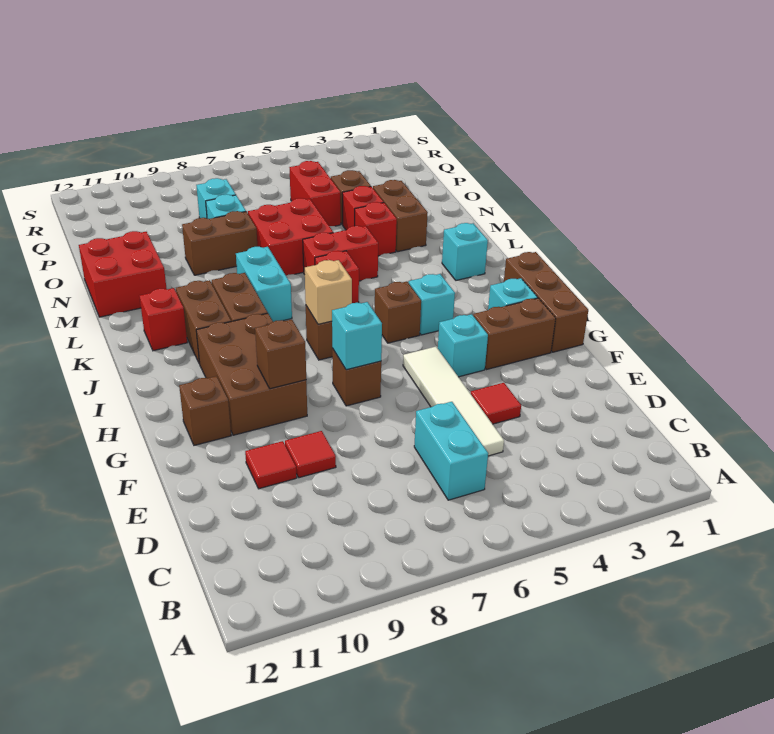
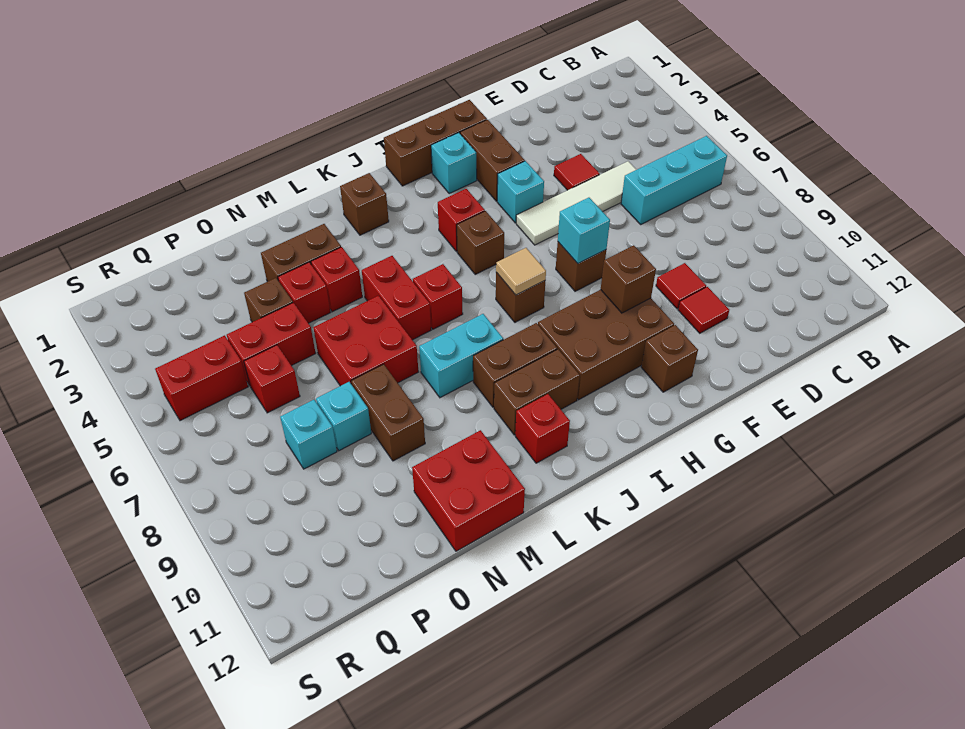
cyan brick C6:D6 level 1 -> cyan brick B6:D6 level 1
cyan brick I4 level 1 -> red brick I4 level 1
tan brick I7 level 2 -> tan tile I7 level 2
cyan brick K2 level 1 -> brown brick K2 level 1
none -> red brick P6 level 1
none -> red brick Q5:R5 level 1

